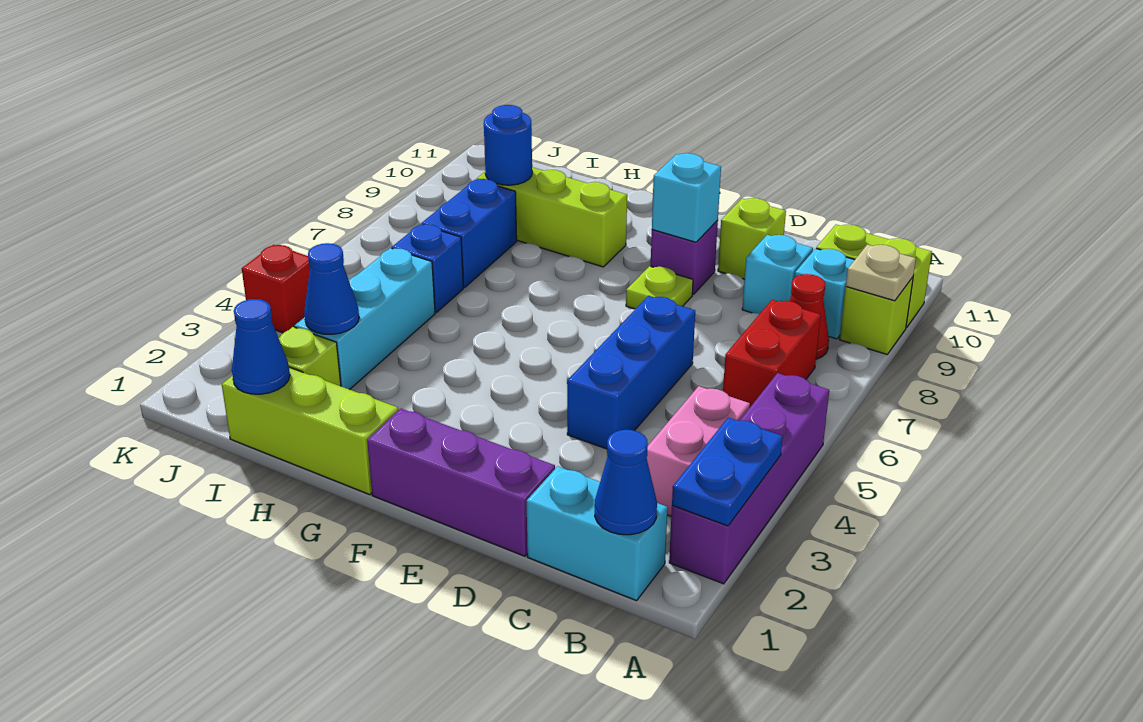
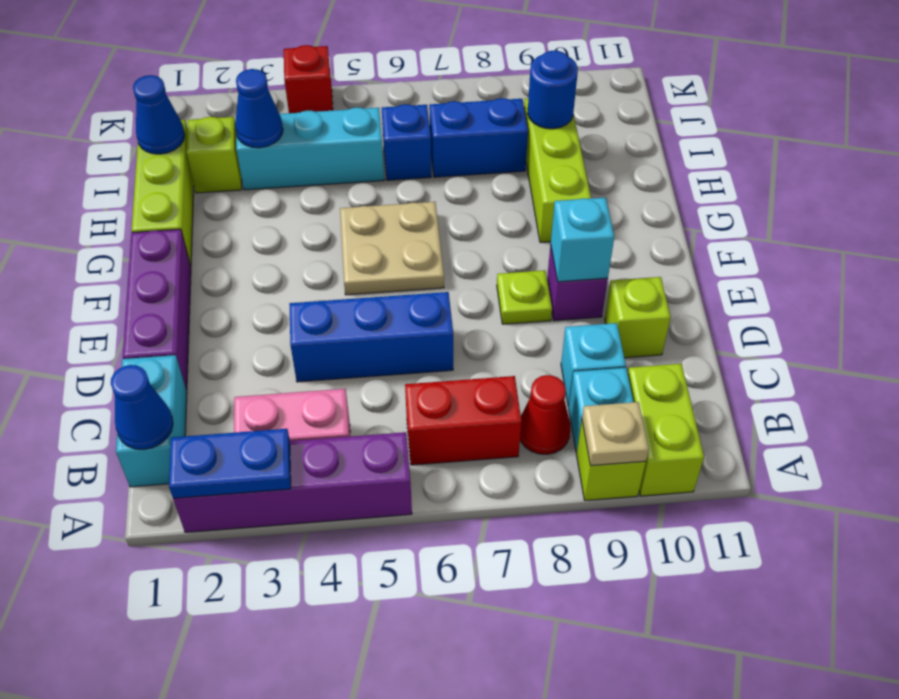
none -> tan plate F5:G6 level 1

